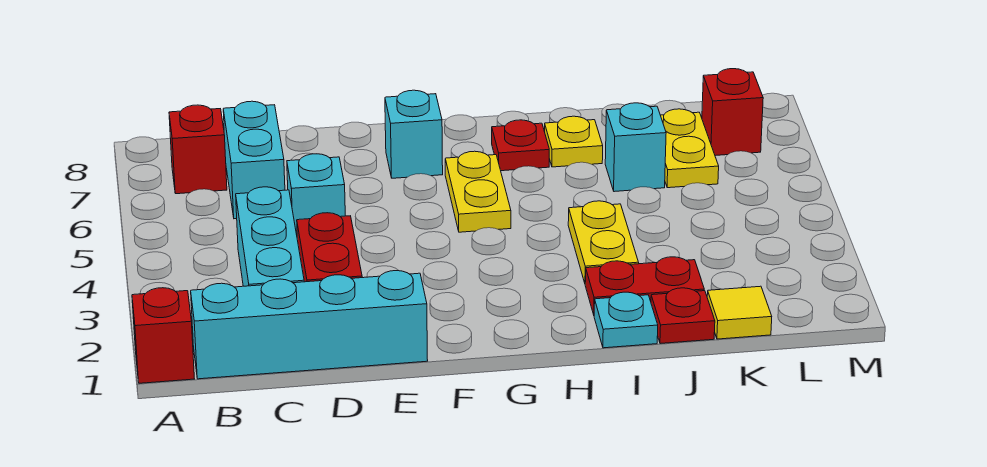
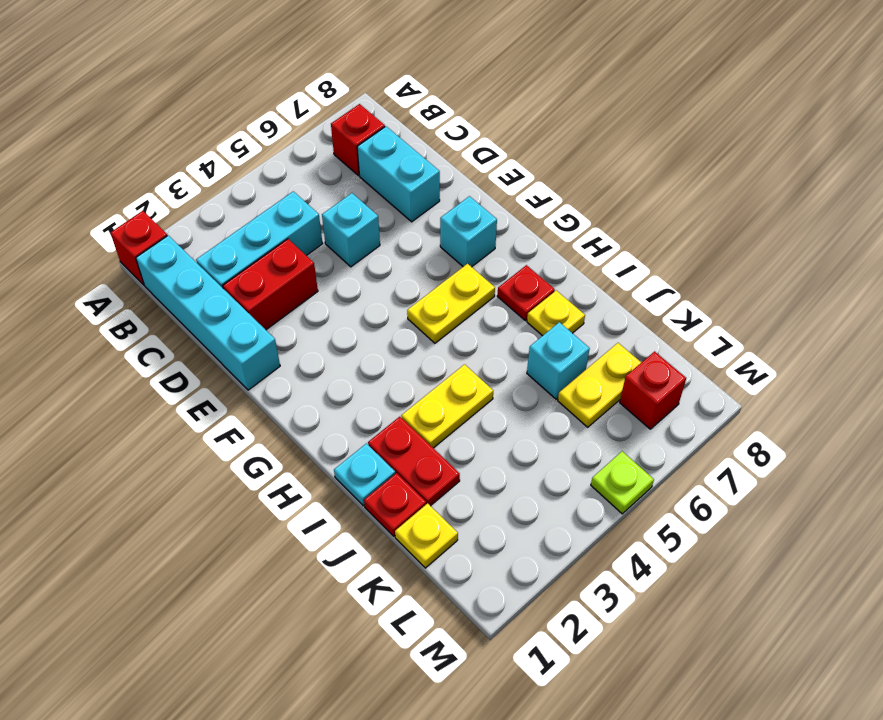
cyan brick C6:C7 level 1 -> cyan brick C7:D7 level 1
yellow tile K1 level 1 -> yellow plate K1 level 1
none -> lime plate M5 level 1

